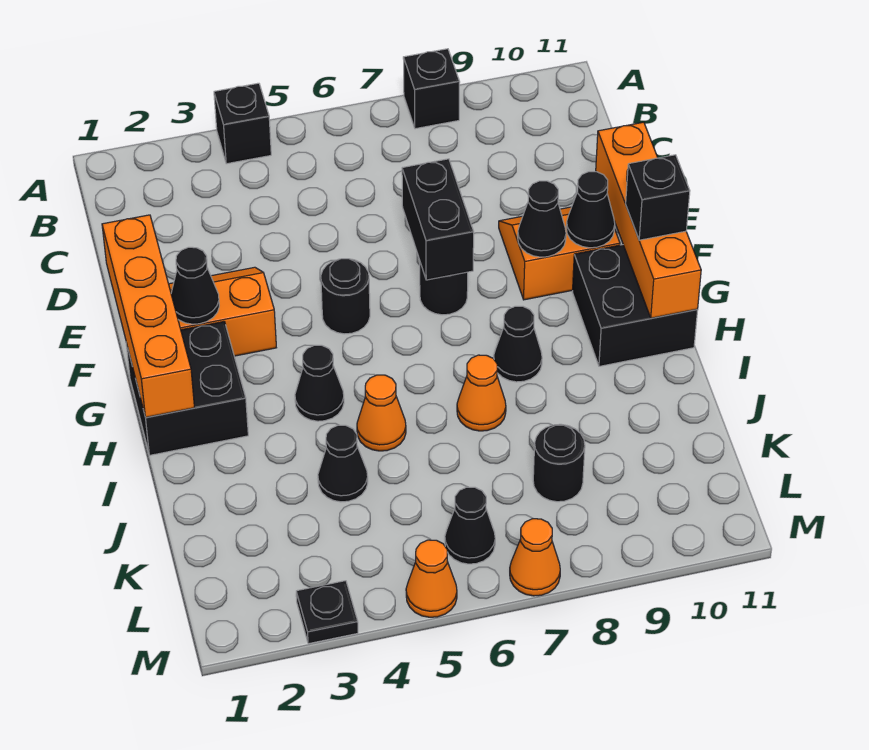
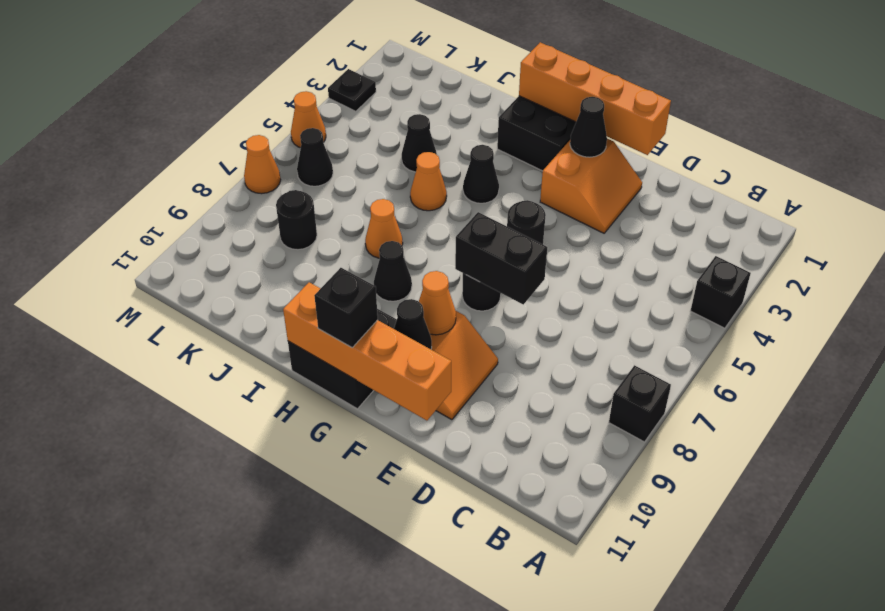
black cone F9 level 2 -> orange cone F9 level 2

